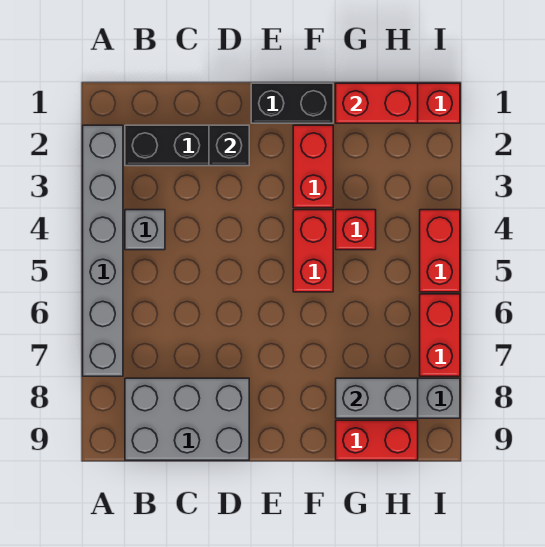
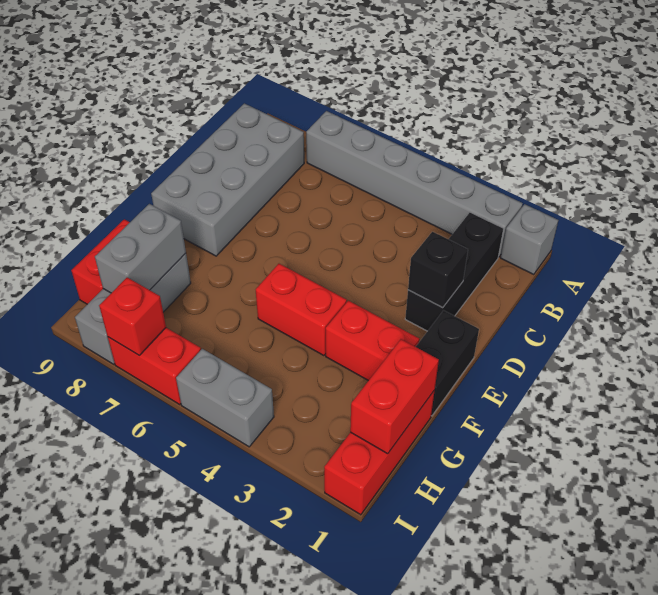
grey brick B4 level 1 -> grey brick A1 level 1
grey brick B8:D9 level 1 -> grey brick B8:E9 level 1
red brick G4 level 1 -> red brick I7 level 2
red brick I4:I5 level 1 -> grey brick I4:I5 level 1

